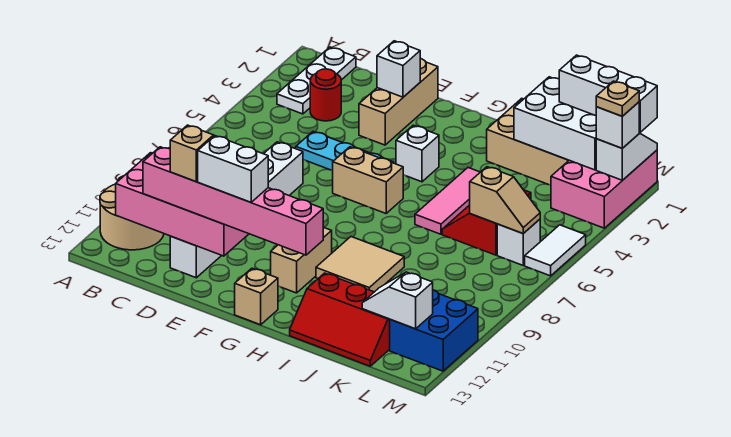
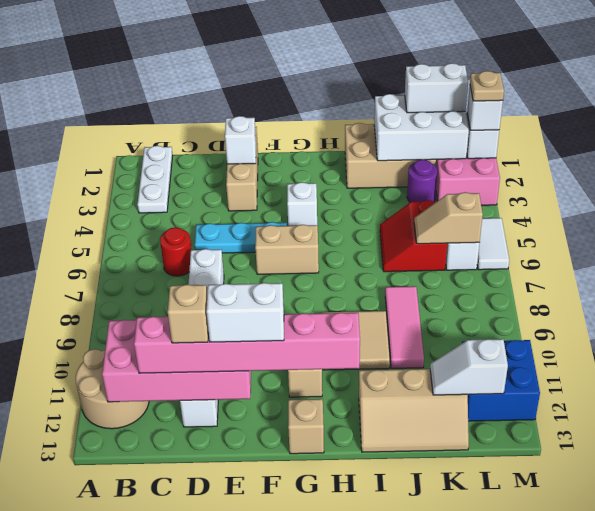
red round brick C3 level 1 -> red round brick C6 level 1
pink tile I4:I6 level 1 -> pink tile J8:J10 level 1
red slope I12:K13 level 1 top 12 -> tan slope I12:K13 level 1 top 12
white brick K1:M1 level 3 -> white brick K1:L1 level 3
none -> purple round brick K3 level 1
tan slope K6:L6 level 2 top K -> tan slope K6:L6 level 2 top L

